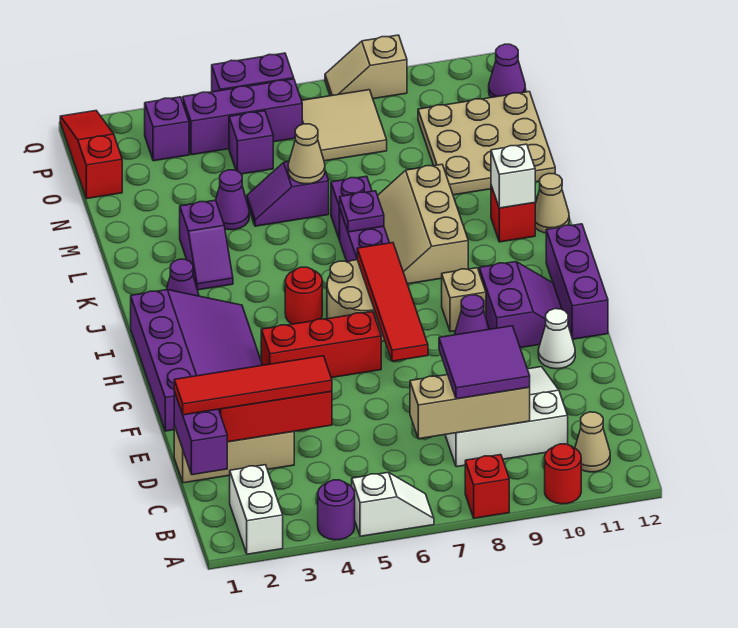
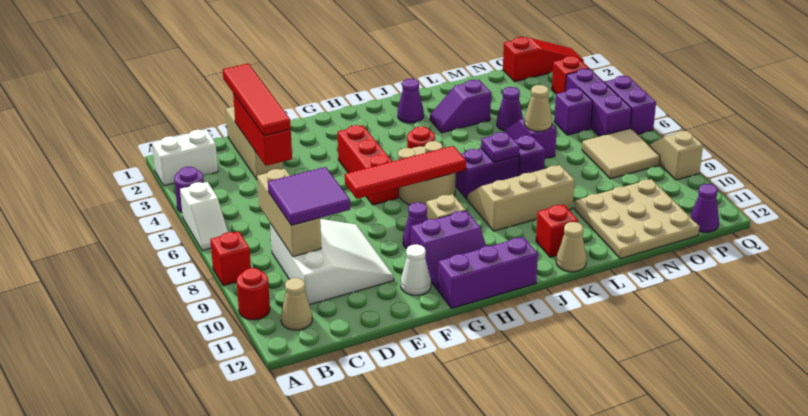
purple brick C1:D1 level 2 -> none
purple slope F1:I3 level 1 top 1 -> none
white brick K11 level 2 -> none
purple brick P3 level 1 -> red brick P3 level 1

